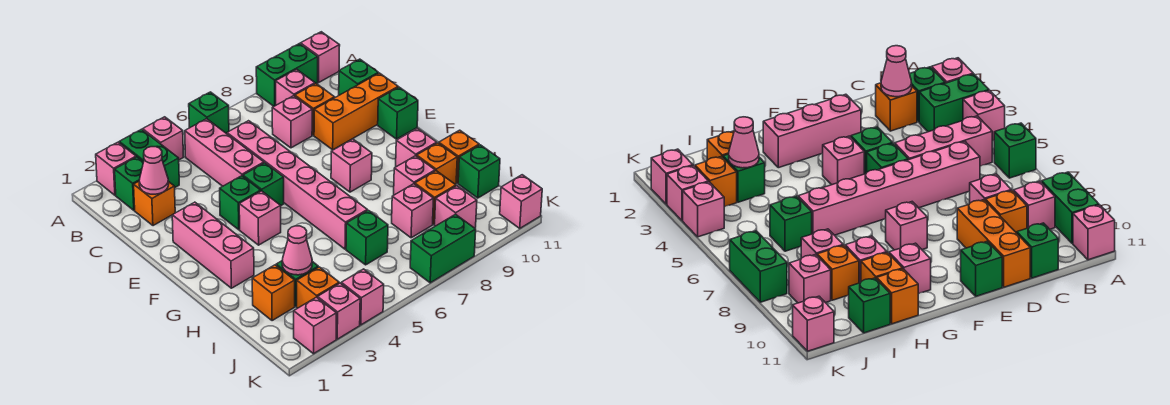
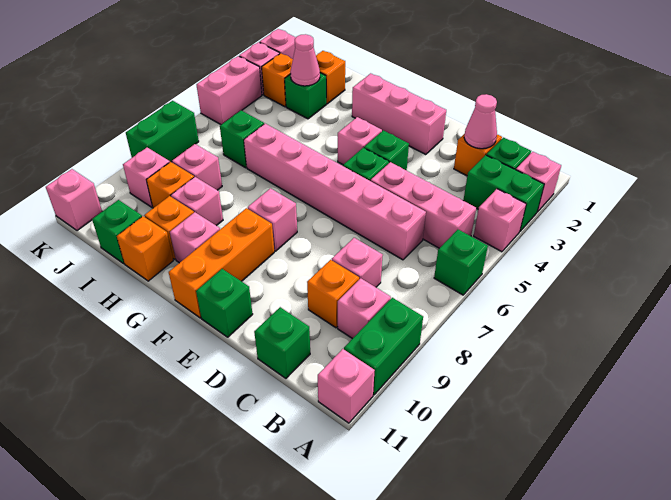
orange brick D9:D11 level 1 -> orange brick F9:F11 level 1
pink brick K4 level 1 -> pink brick K4:K5 level 1

